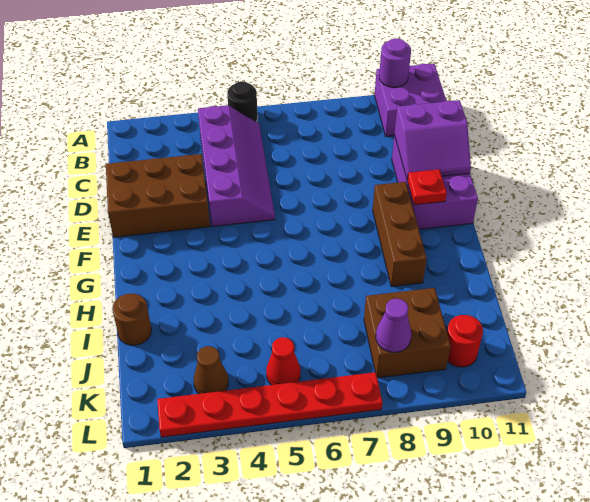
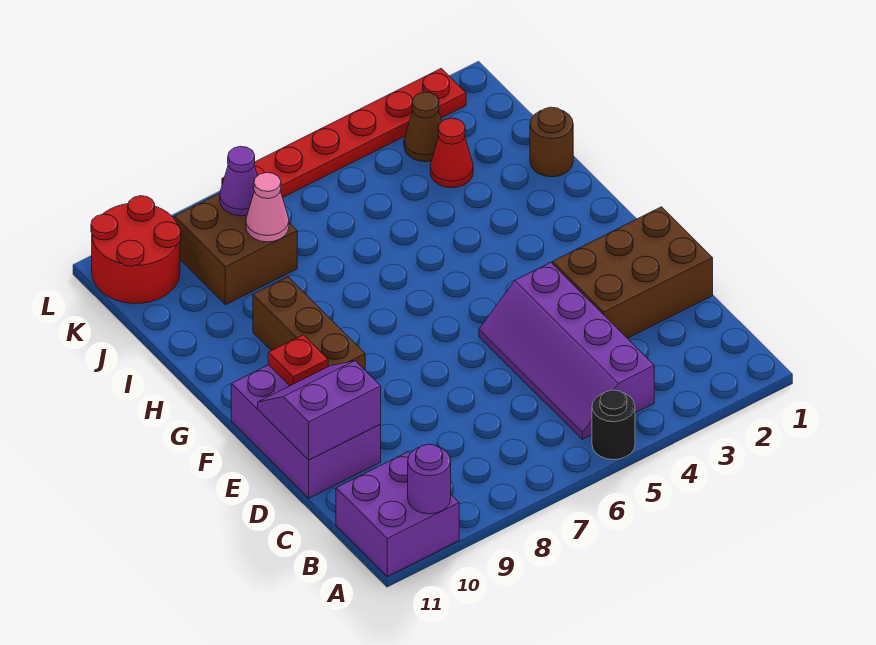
none -> pink cone J8 level 2
red cone K5 level 1 -> red cone J3 level 1
red round brick K10 level 1 -> red round brick K10:L11 level 1

